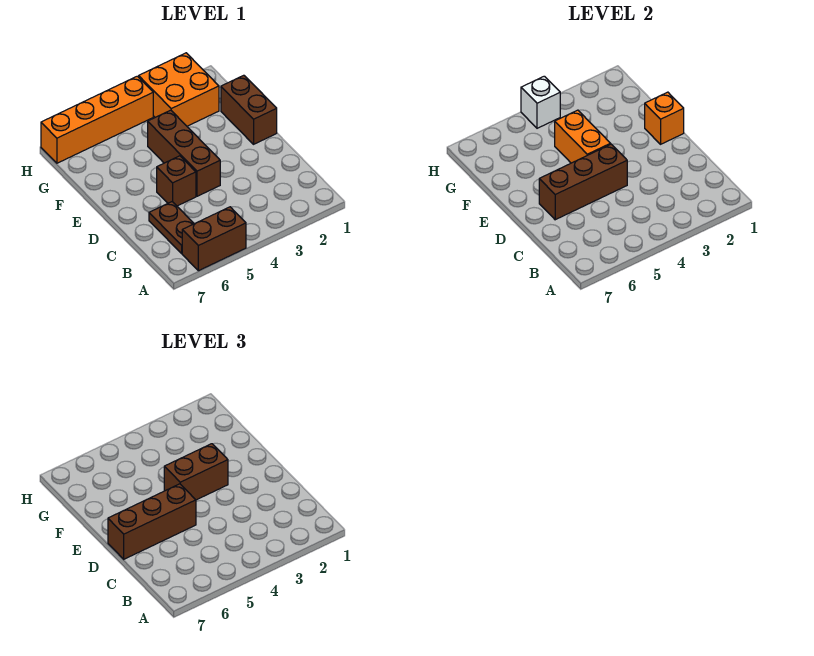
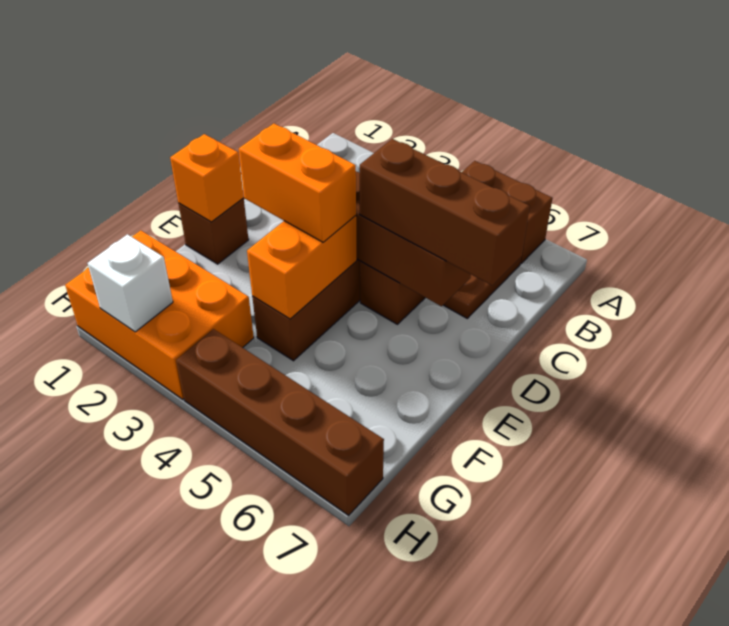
brown brick E1:F1 level 1 -> brown brick E1 level 1
brown brick E3:E4 level 3 -> orange brick E3:E4 level 3
orange brick G2:H3 level 1 -> orange brick G1:H3 level 1
orange brick H4:H7 level 1 -> brown brick H4:H7 level 1
white brick H4 level 2 -> white brick H2 level 2

